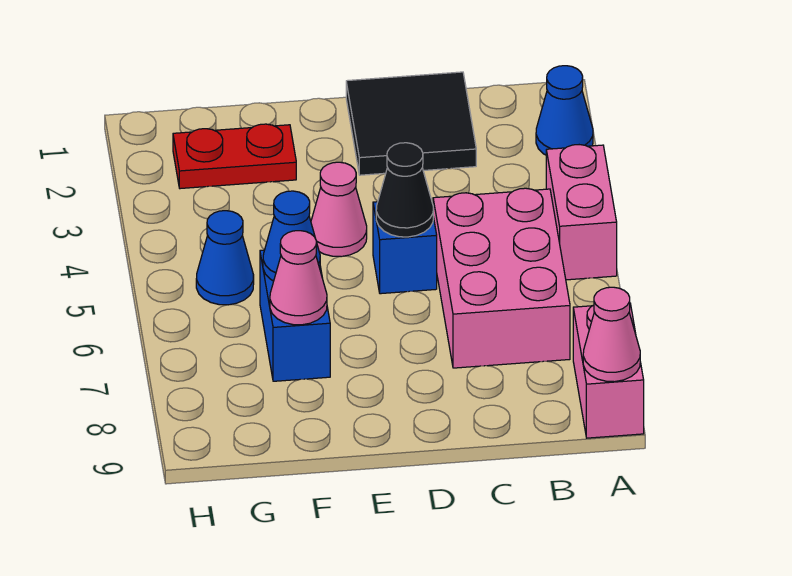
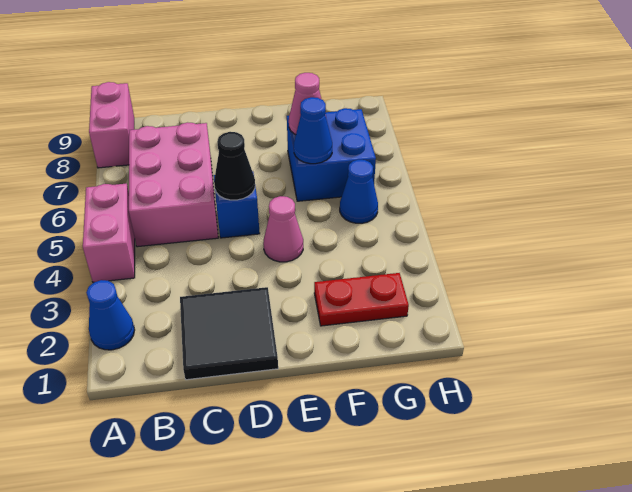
pink cone A9 level 2 -> none
blue brick F6:F7 level 1 -> blue brick F6:G7 level 1

